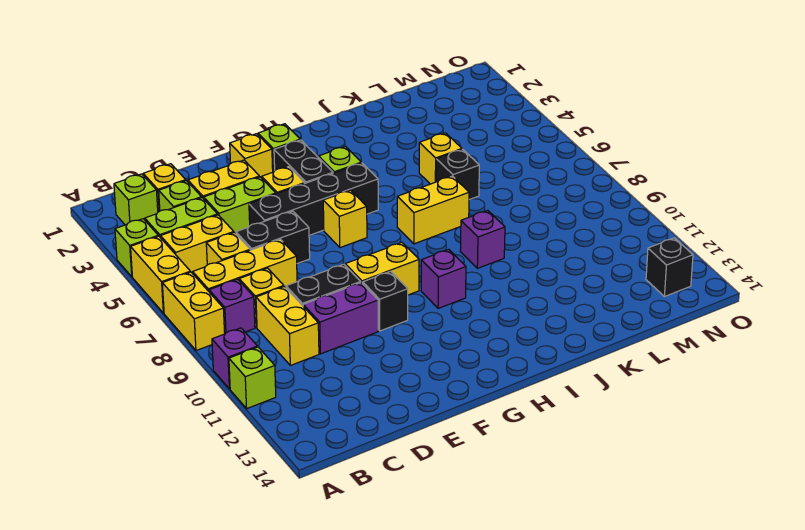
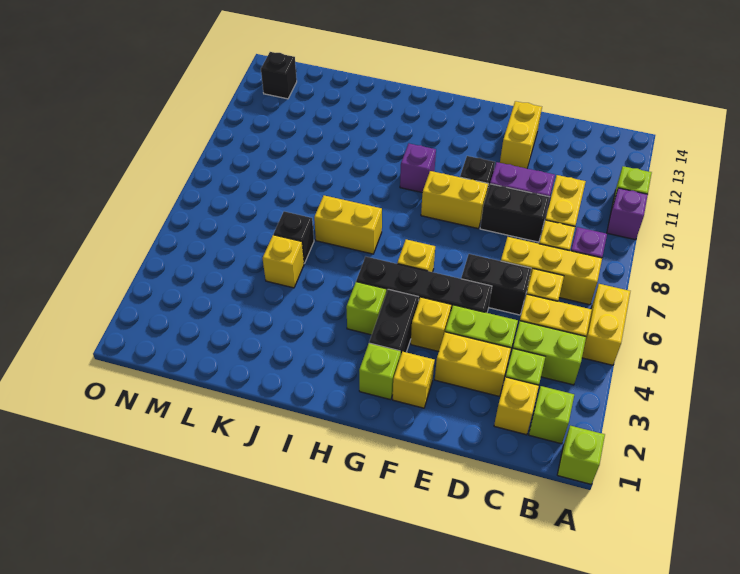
lime brick A4 level 1 -> lime brick A1 level 1
yellow brick A7:A8 level 1 -> yellow brick E12:E13 level 1
purple brick J9 level 1 -> none

